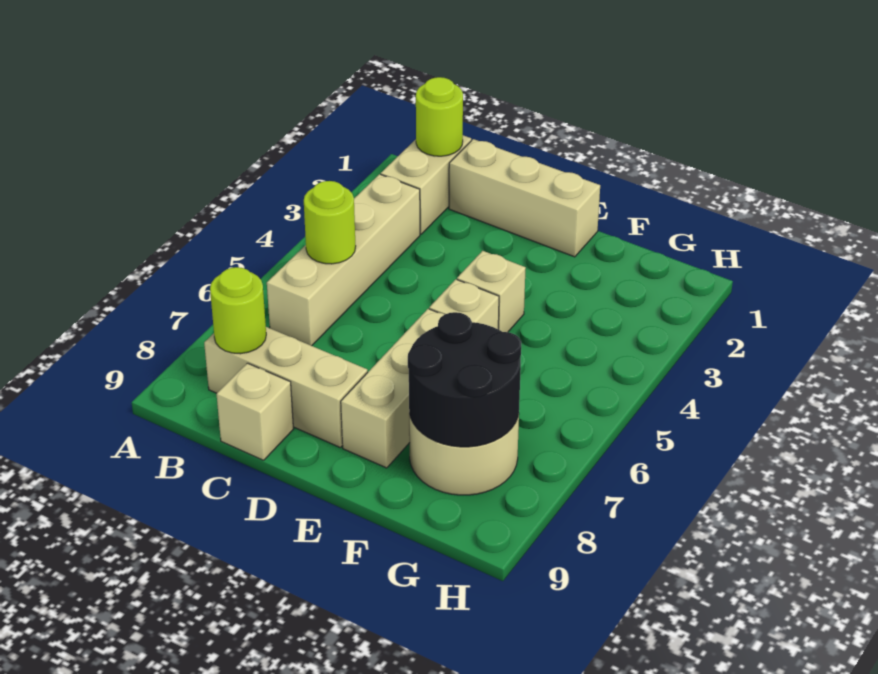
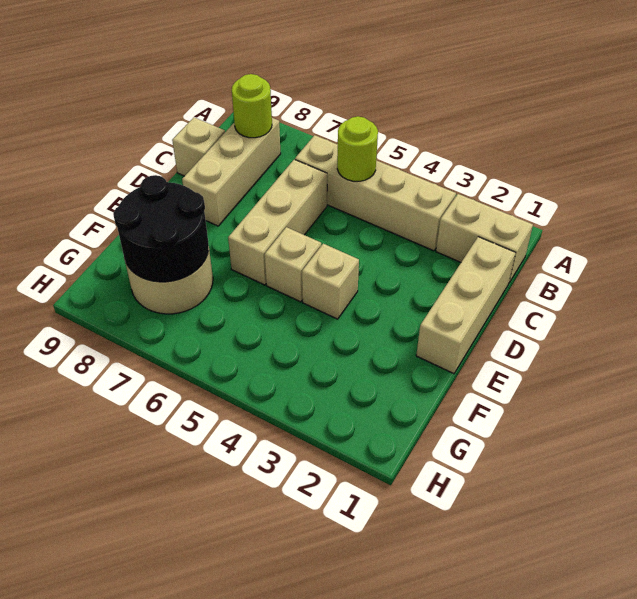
lime round brick B1 level 2 -> none
tan brick E6:E8 level 1 -> tan brick C6:E6 level 1

